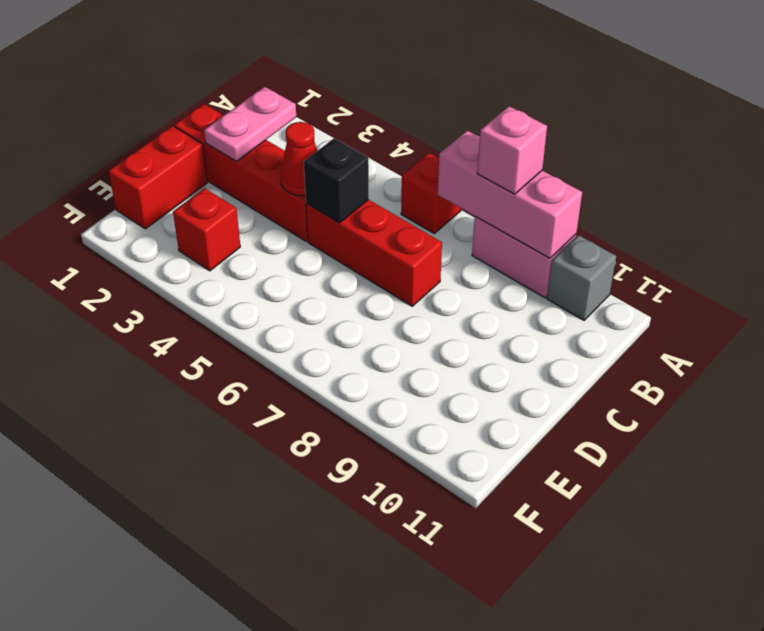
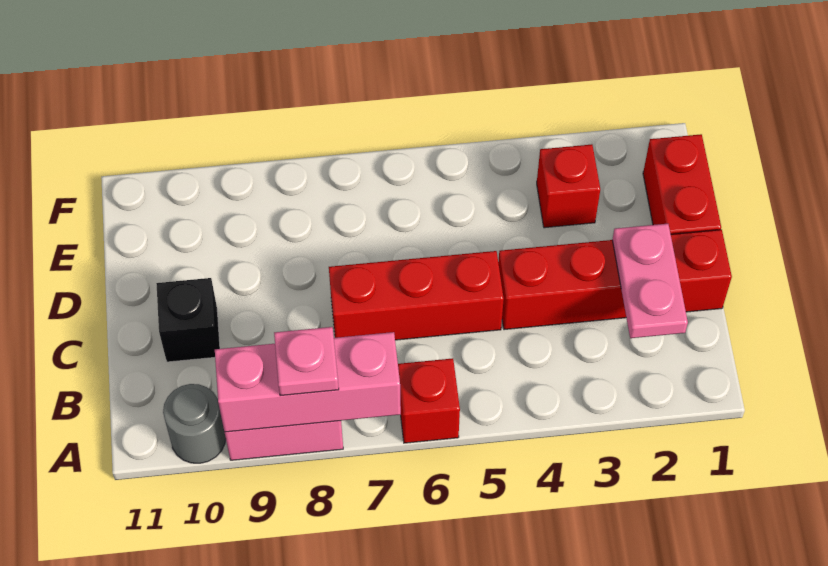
pink brick A8 level 3 -> pink plate A8 level 3
grey brick A10 level 1 -> grey round brick A10 level 1
red cone C4 level 2 -> none
black brick C5 level 2 -> black brick C10 level 1

